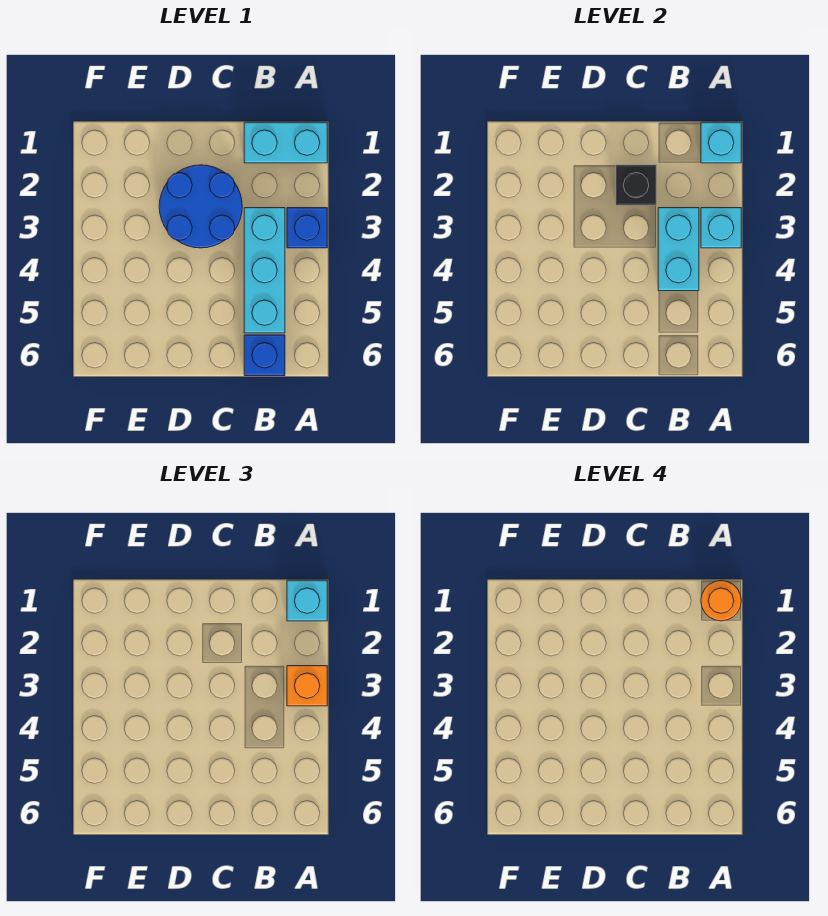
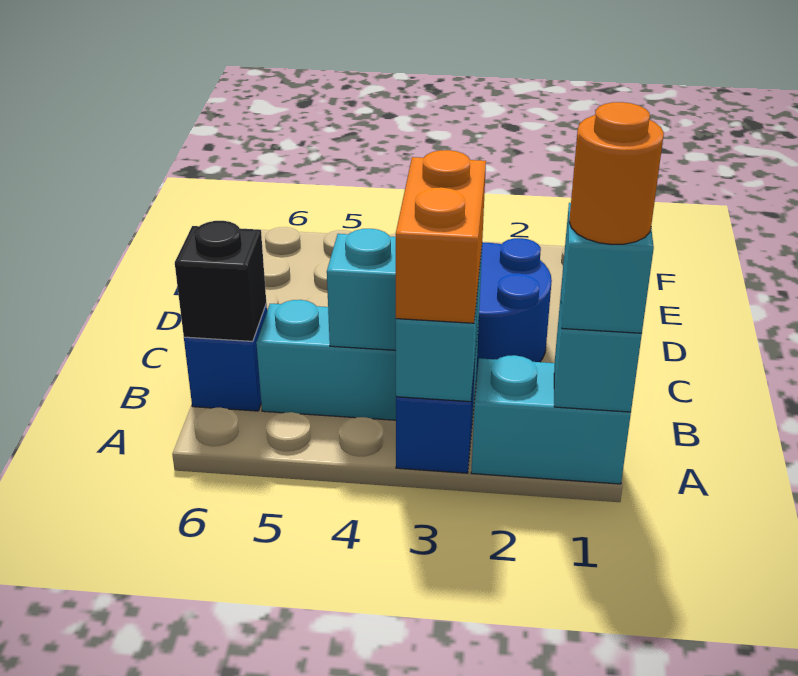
cyan brick A1:B1 level 1 -> cyan brick A1:A2 level 1
orange brick A3 level 3 -> orange brick A3:B3 level 3
black brick C2 level 2 -> black brick B6 level 2

